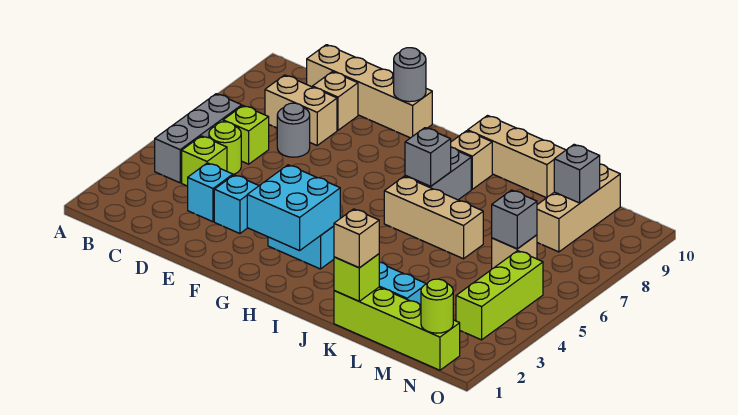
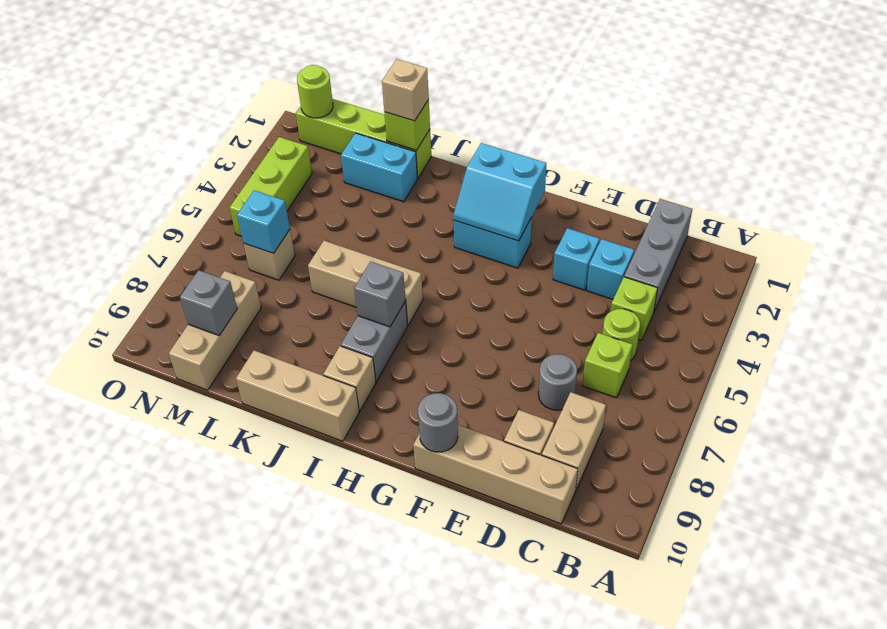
grey brick B4:B6 level 1 -> grey brick C1:C3 level 1
tan brick C8:D8 level 1 -> tan brick C8:C9 level 1
cyan brick G2:H3 level 2 -> cyan slope G2:H3 level 2 top 2
grey brick M6 level 2 -> cyan brick M6 level 2

